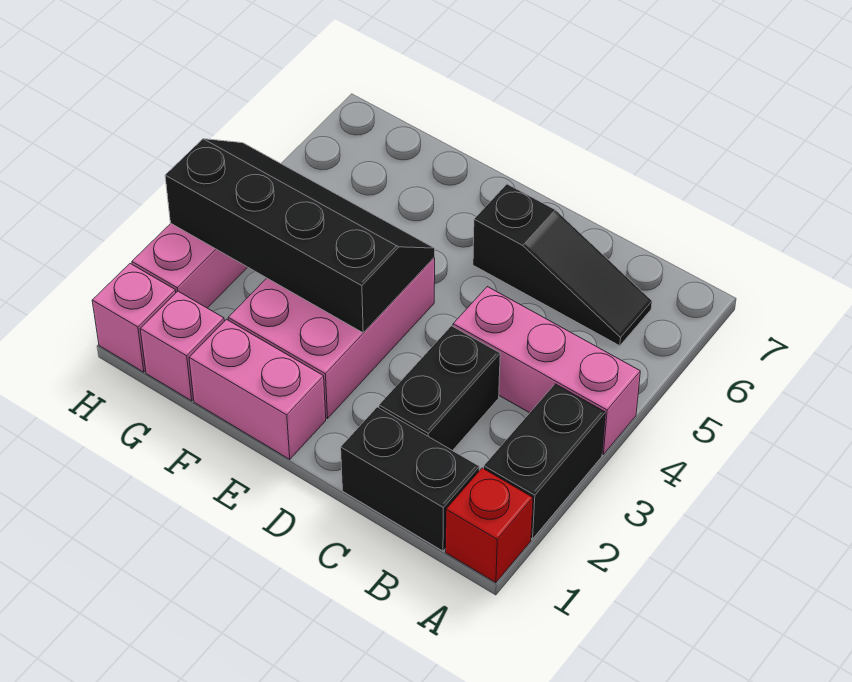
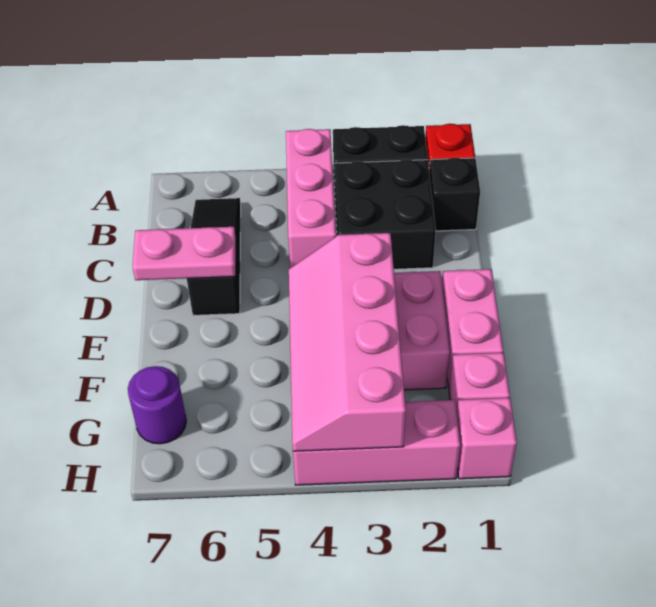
black brick B1:C1 level 1 -> black brick B1 level 1
black brick C2:C3 level 1 -> black brick B2:C3 level 1
none -> pink plate D6:D7 level 2
black slope E3:H4 level 2 top 3 -> pink slope E3:H4 level 2 top 3
none -> purple round brick G7 level 1

